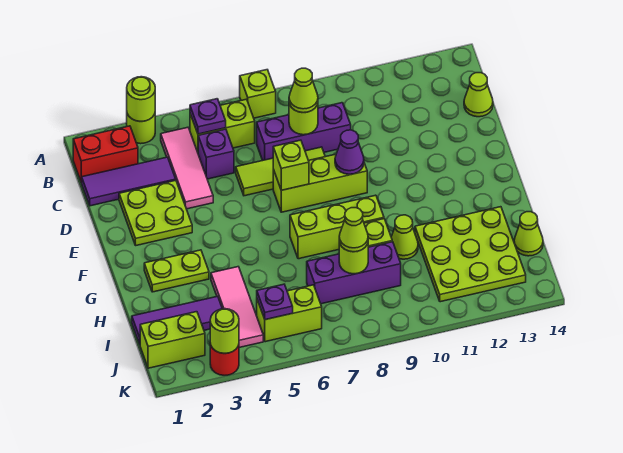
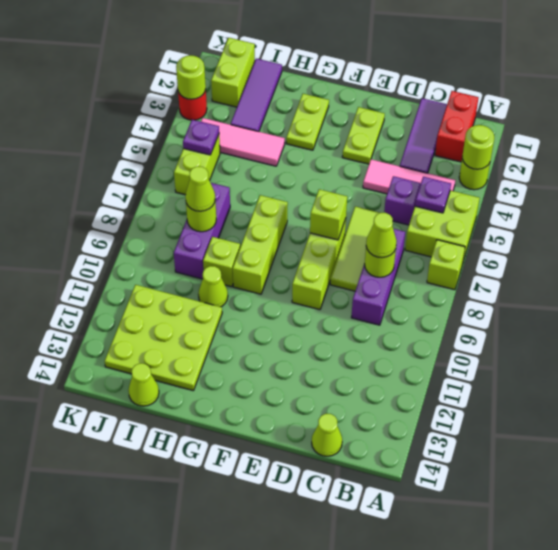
lime brick B5:B6 level 1 -> lime brick A5:B6 level 1
lime plate D2:E3 level 1 -> lime plate E2:E3 level 1
purple cone E9 level 2 -> none

